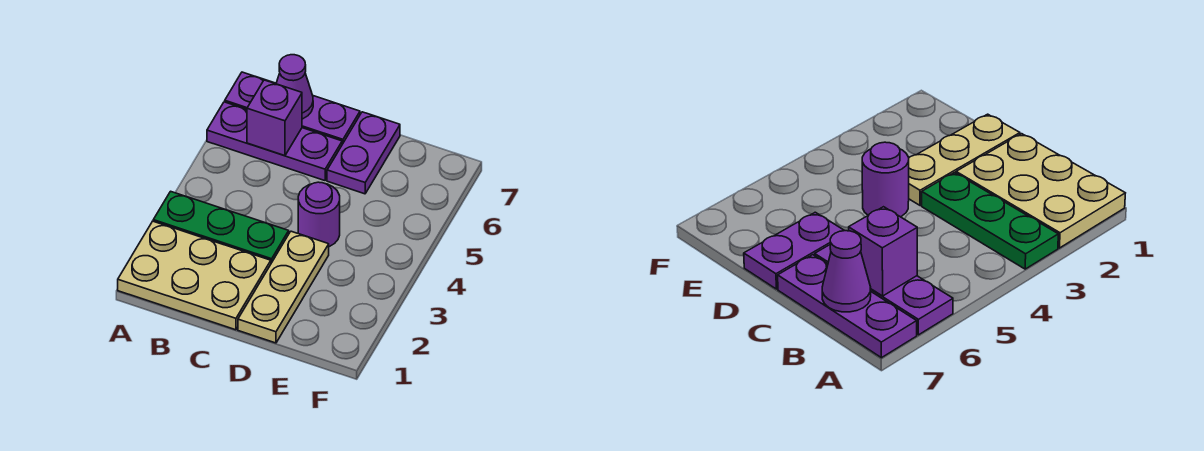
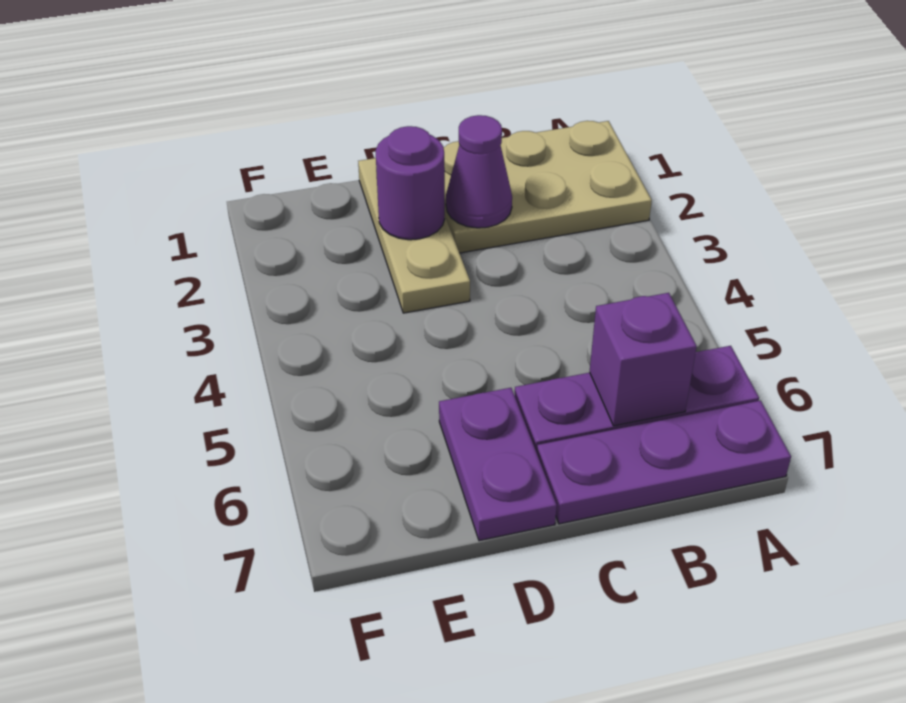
green plate A3:C3 level 1 -> none
purple cone B7 level 2 -> purple cone C2 level 2
purple round brick D4 level 1 -> purple round brick D2 level 2

